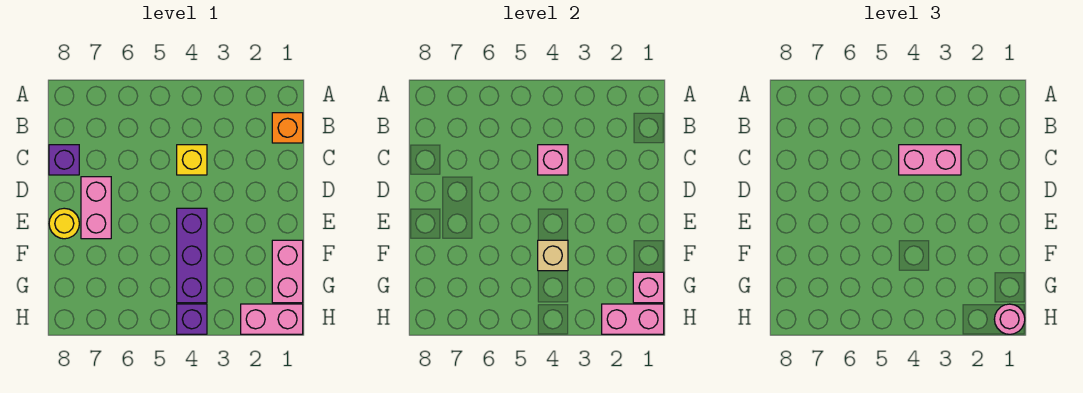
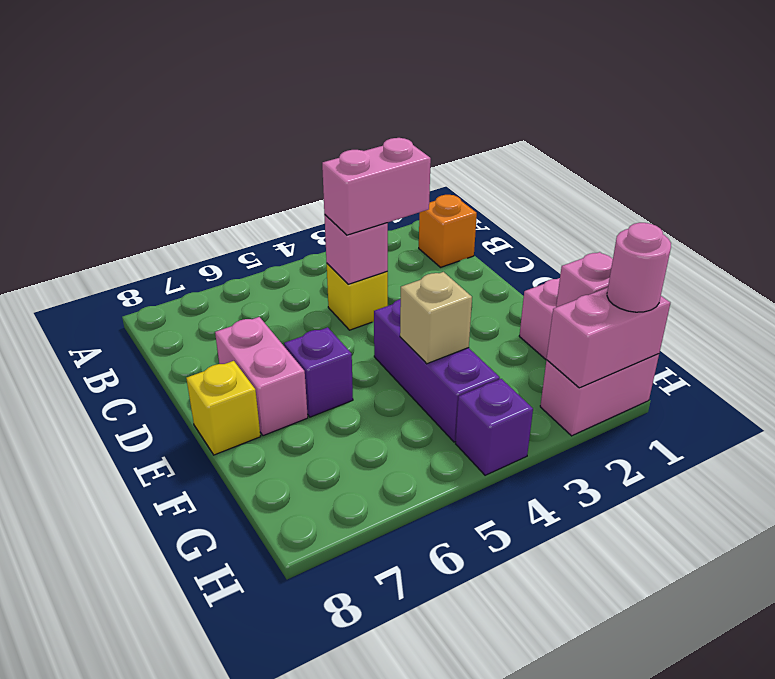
purple brick C8 level 1 -> purple brick E6 level 1
yellow round brick E8 level 1 -> yellow brick E8 level 1

